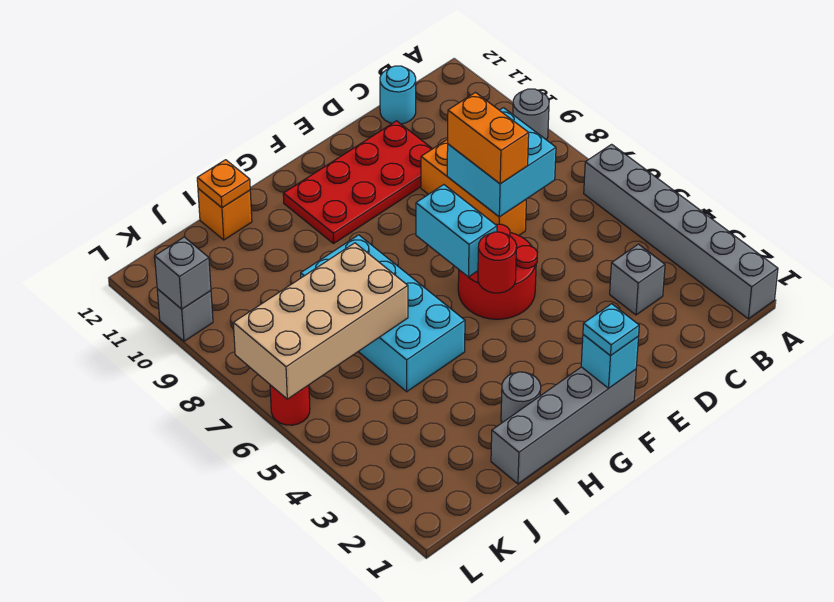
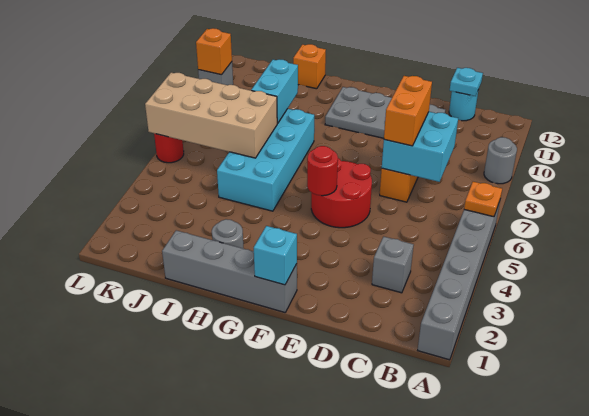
red plate D10:G11 level 1 -> grey plate D10:G11 level 1
cyan plate F1 level 3 -> cyan plate C12 level 2
cyan brick F6:F7 level 2 -> cyan brick I8:I9 level 2
orange plate I12 level 2 -> orange plate A6 level 2
grey brick L10 level 2 -> orange brick L10 level 2

